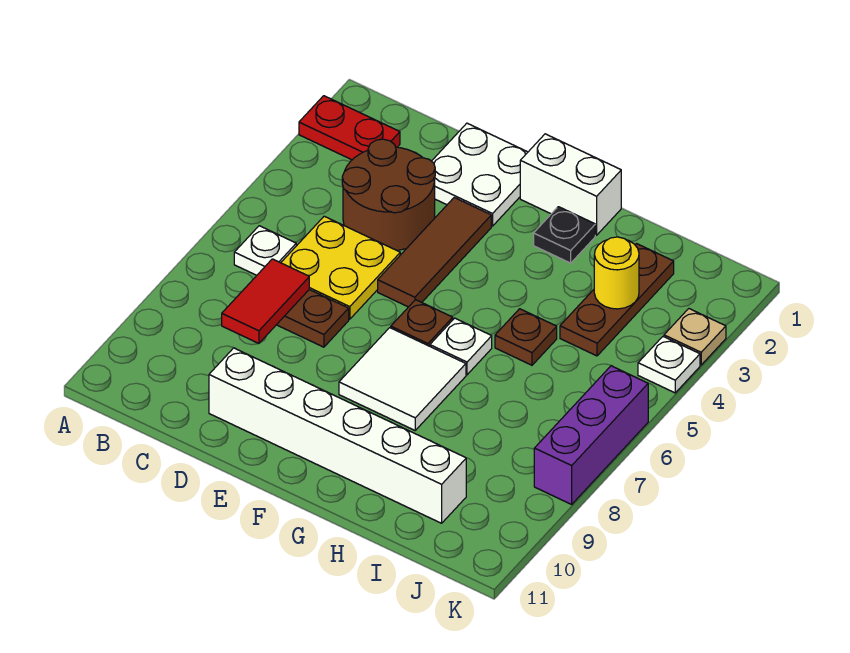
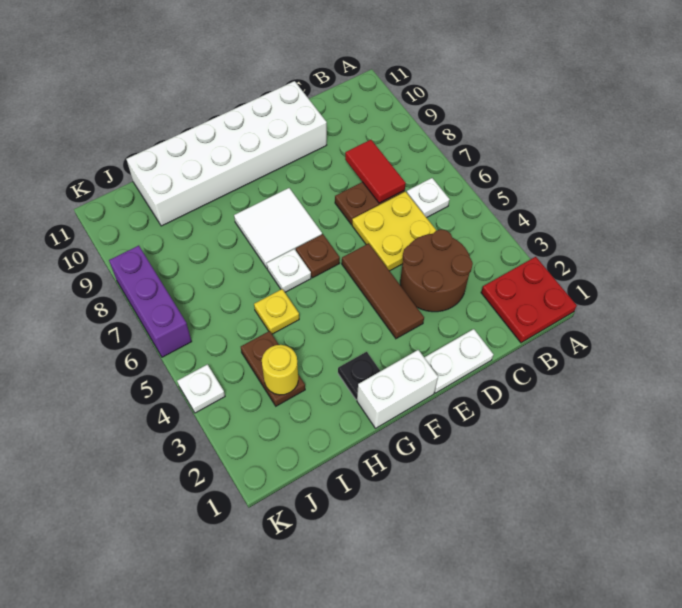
red plate A2:B2 level 1 -> red plate A1:B2 level 1
white plate D1:E2 level 1 -> white plate D1:E1 level 1
white brick D10:I10 level 1 -> white brick D10:I11 level 1
brown plate H5 level 1 -> yellow plate H5 level 1
brown plate I2:I4 level 1 -> brown plate I3:I4 level 1
tan plate K3 level 1 -> none

